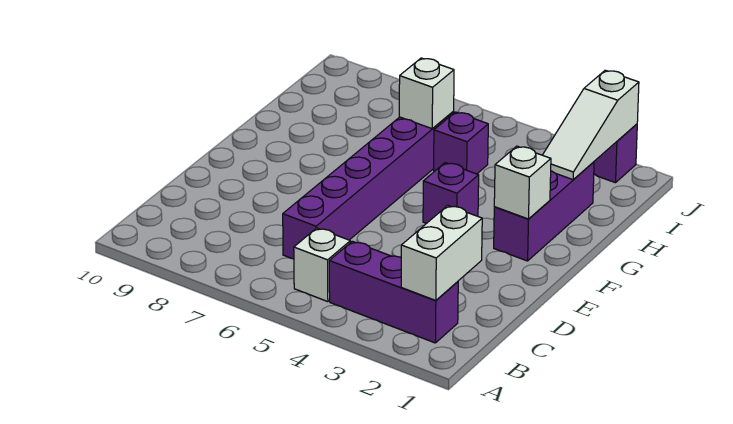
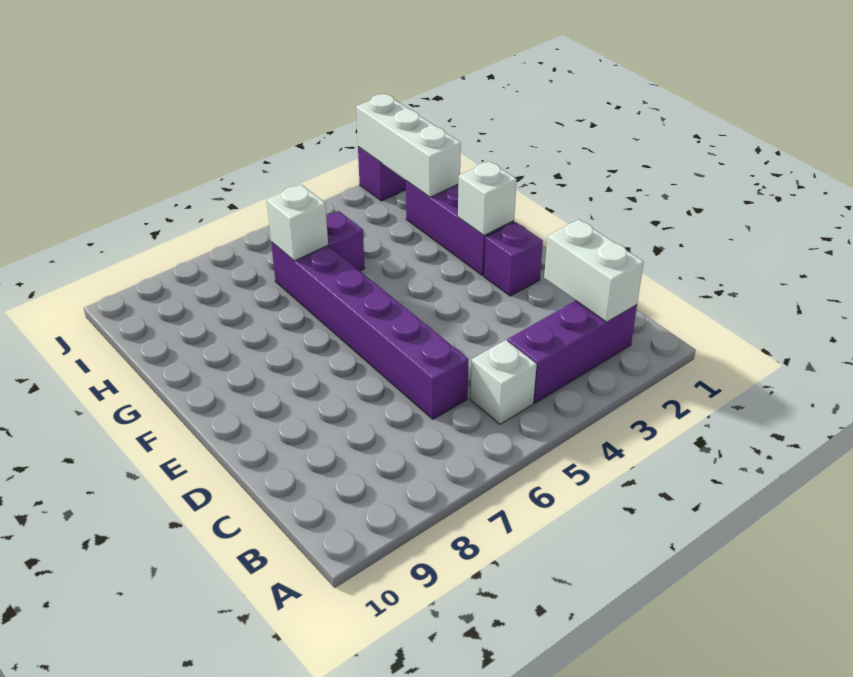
purple brick F4 level 1 -> purple brick E2 level 1
white slope H2:J2 level 2 top J -> white brick H2:J2 level 2

